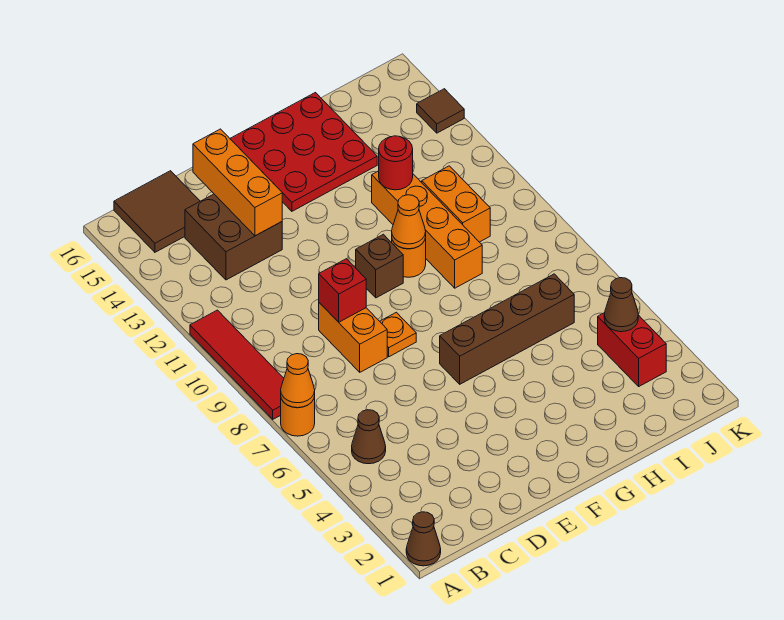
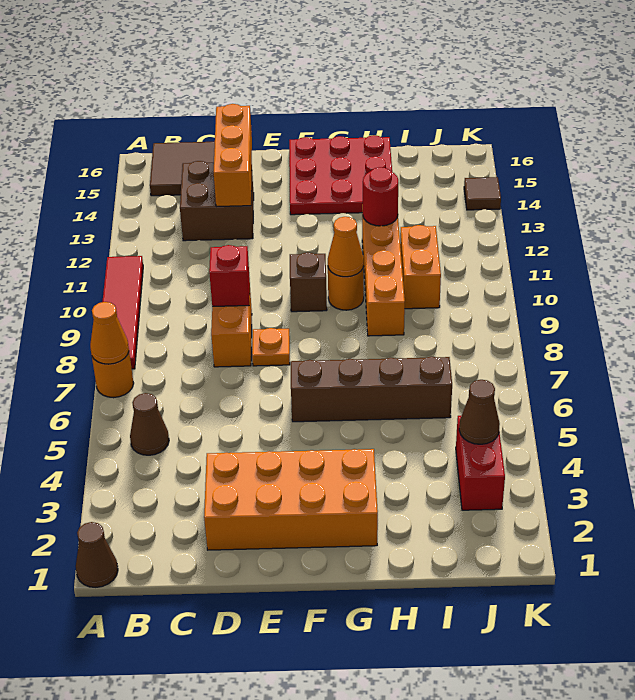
none -> orange brick D2:G3 level 1

